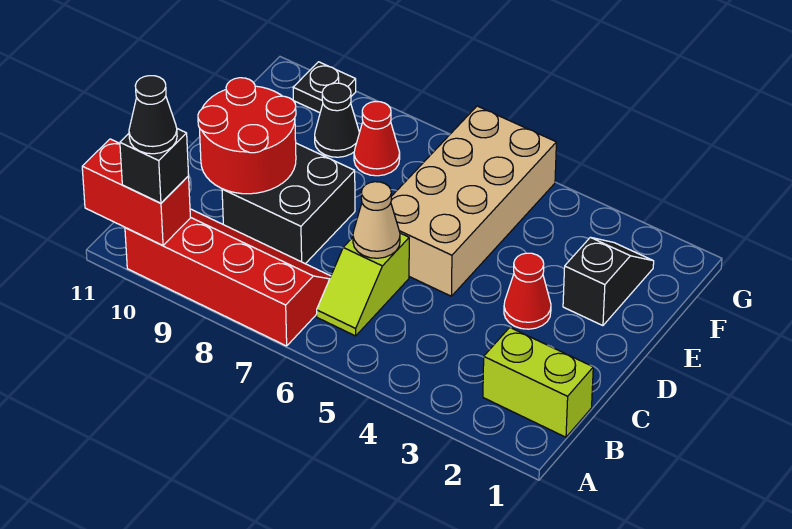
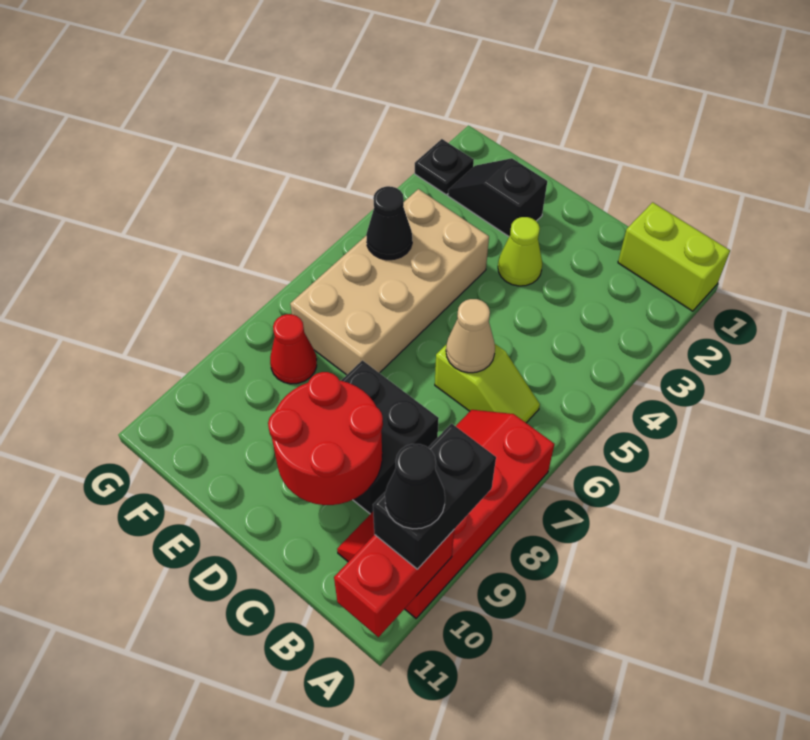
black brick A10 level 3 -> black brick A9:A10 level 3
lime brick B1:B2 level 1 -> lime brick A1:B1 level 1
red cone D3 level 1 -> lime cone D3 level 1
tan brick D5:G6 level 1 -> tan brick E4:F7 level 1
black cone F9 level 1 -> black cone F5 level 2
black plate G10 level 1 -> black plate G2 level 1

